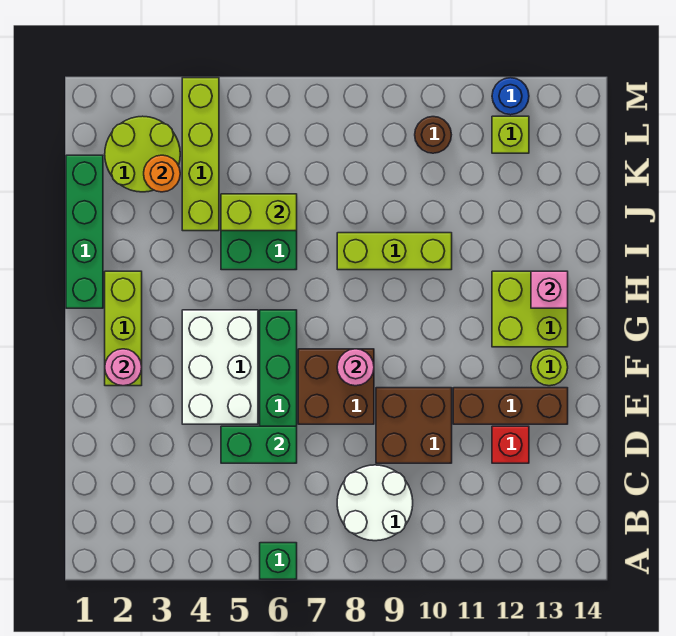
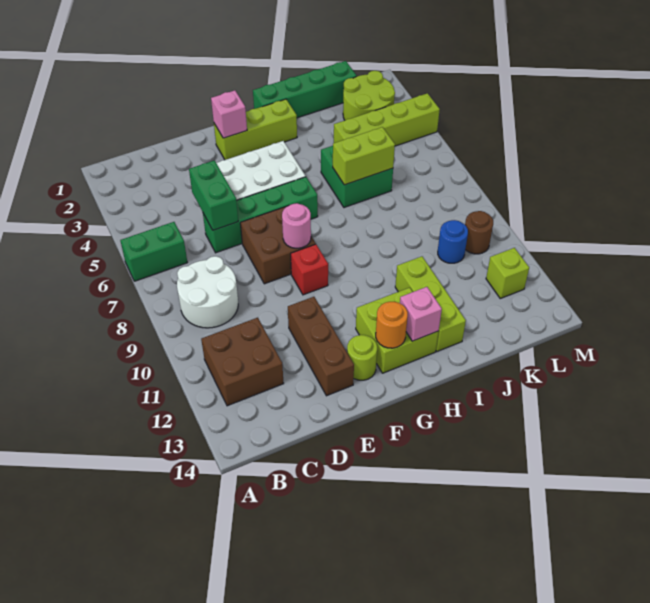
green brick A6 level 1 -> green brick A6:B6 level 1
brown brick D9:E10 level 1 -> brown brick B11:C12 level 1
red brick D12 level 1 -> red brick F9 level 1
pink round brick F2 level 2 -> pink brick F2 level 2
lime brick I8:I10 level 1 -> lime brick I11:I13 level 1
lime brick J5:J6 level 2 -> lime brick I6:J6 level 2
orange round brick K3 level 2 -> orange round brick G13 level 2
blue round brick M12 level 1 -> blue round brick K10 level 1

